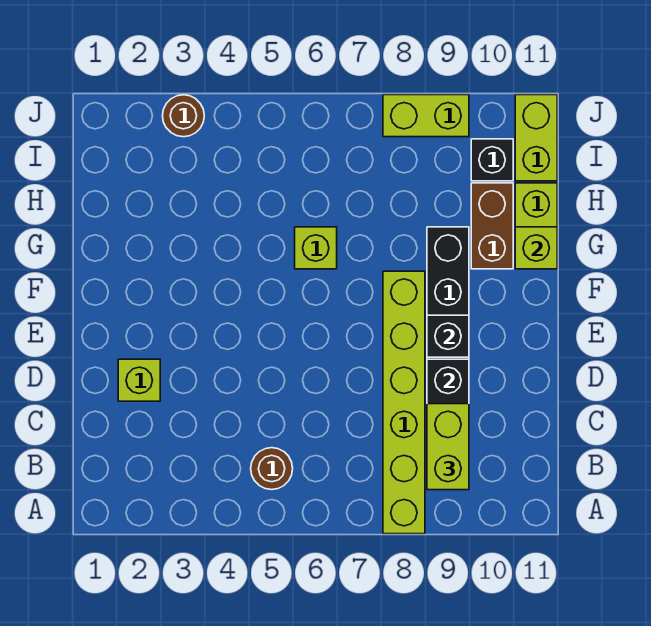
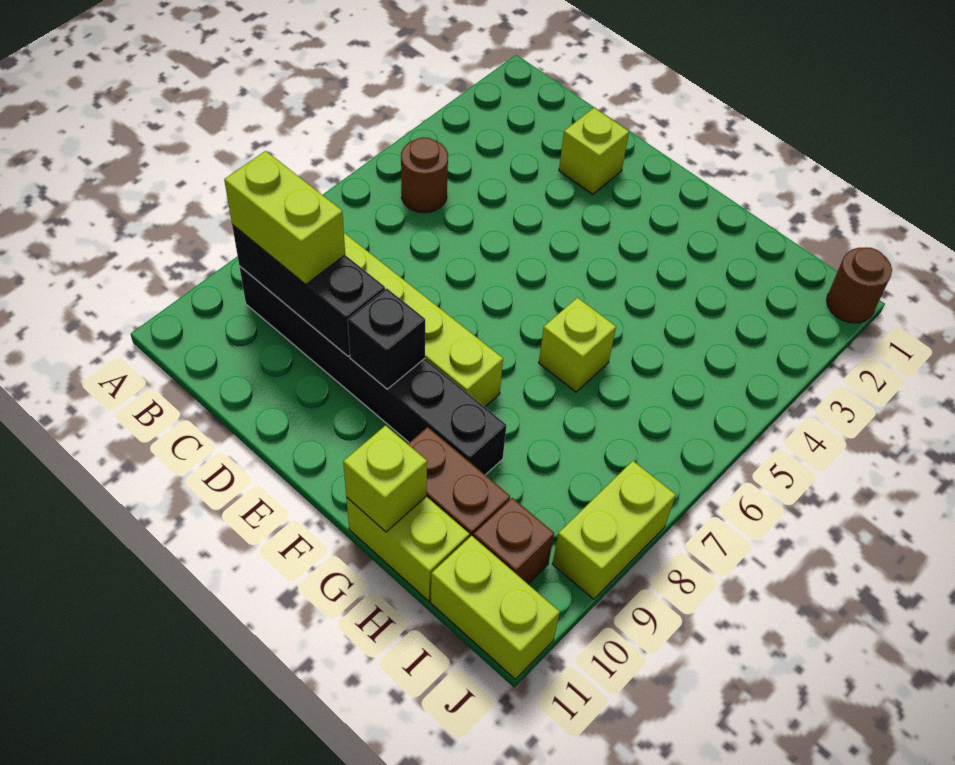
black brick I10 level 1 -> brown brick I10 level 1
brown round brick J3 level 1 -> brown round brick J1 level 1

